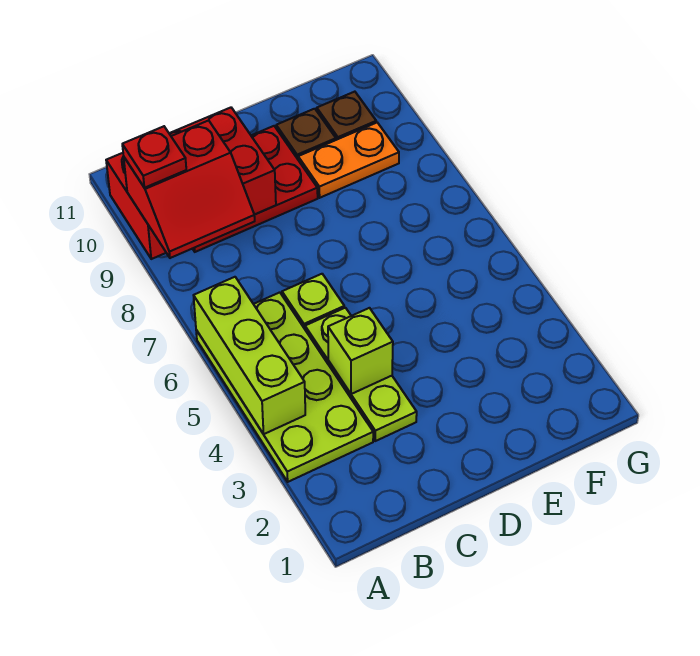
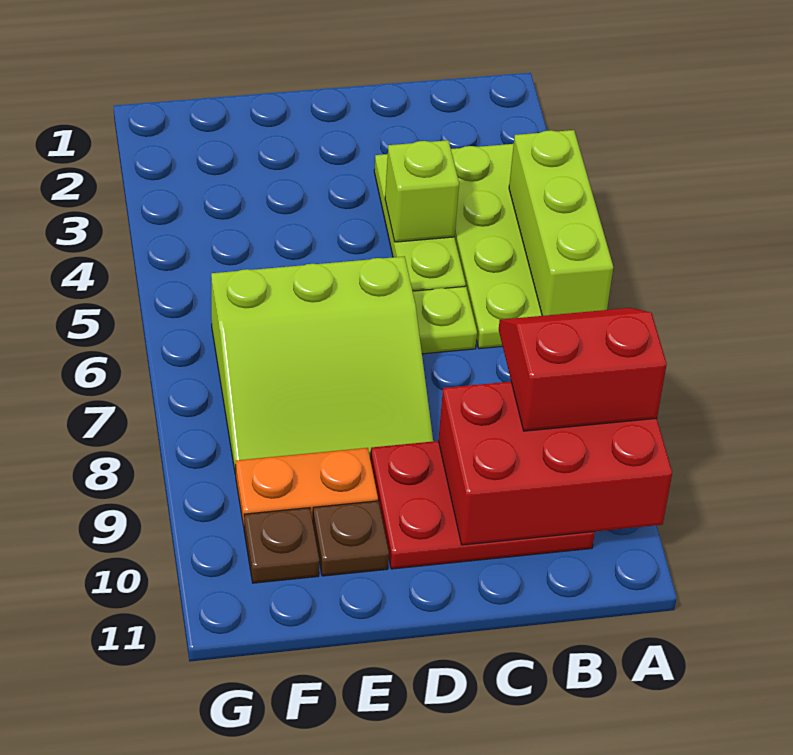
red plate A9 level 4 -> none
none -> lime slope D6:F8 level 1 top 6

